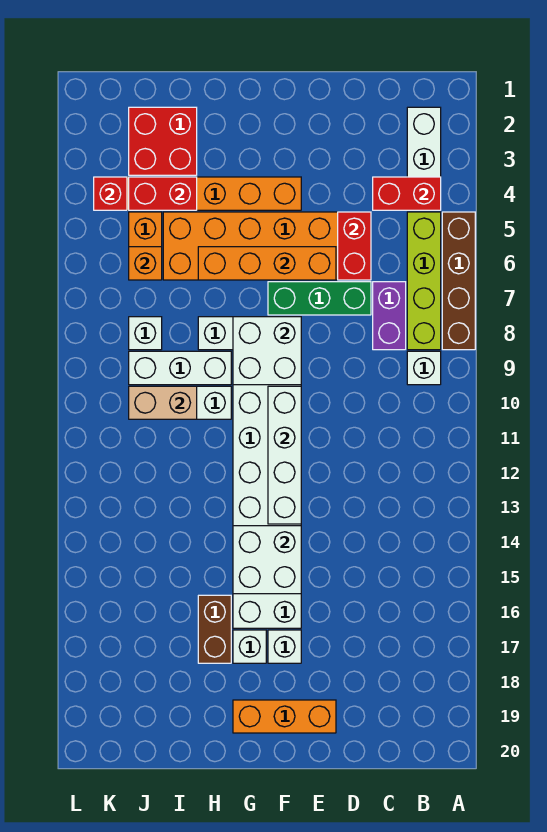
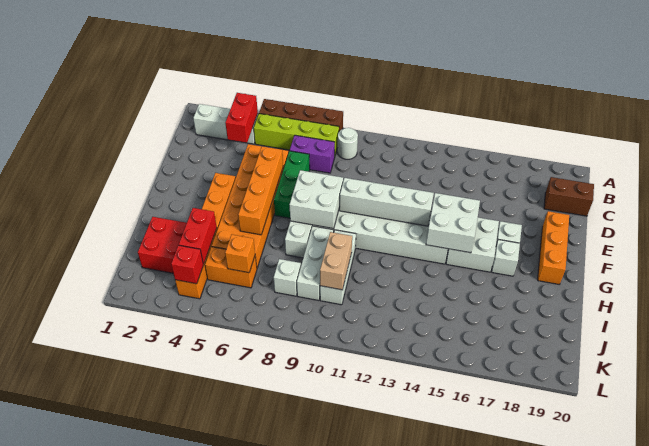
white brick B9 level 1 -> white round brick B9 level 1
red brick D5:D6 level 2 -> none
brown brick H16:H17 level 1 -> brown brick C19:C20 level 1

